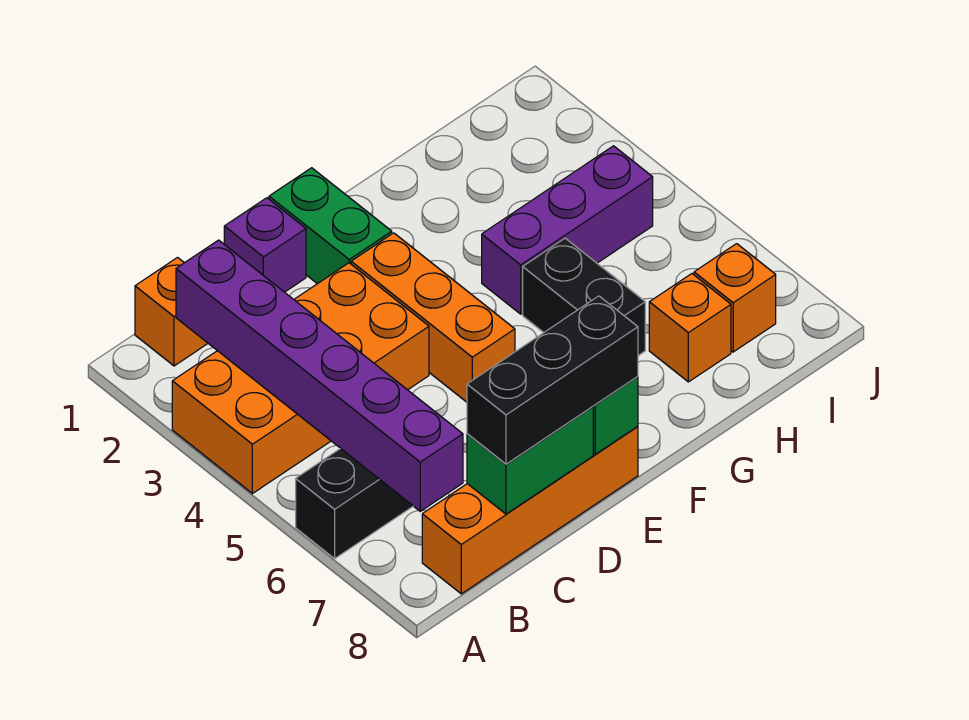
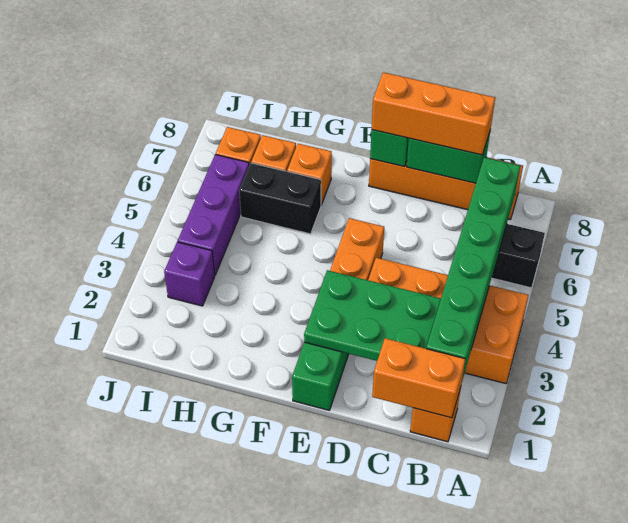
none -> orange brick B1:C1 level 2
purple brick B2:B7 level 2 -> green brick B2:B7 level 2
none -> green plate C2:E3 level 2
black brick C8:E8 level 3 -> orange brick C8:E8 level 3
purple brick D1 level 1 -> purple brick I3 level 1
purple brick G4:I4 level 1 -> purple brick I4:I6 level 1
black brick G5:G6 level 1 -> black brick G6:H6 level 1
none -> orange brick G7 level 1

